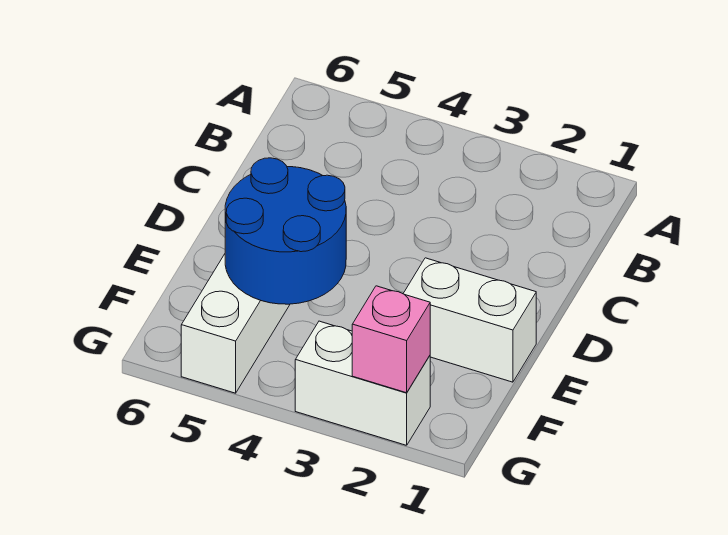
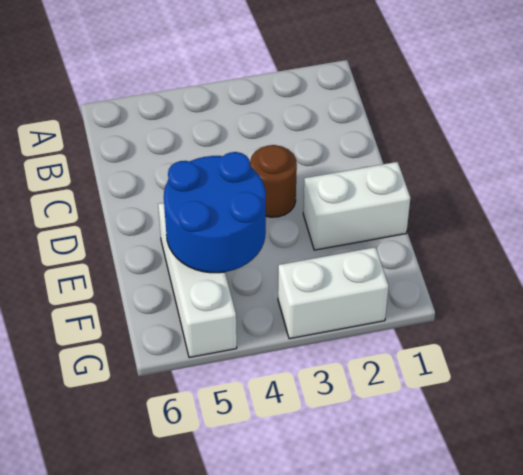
none -> brown round brick D3 level 1
pink brick G2 level 2 -> none

